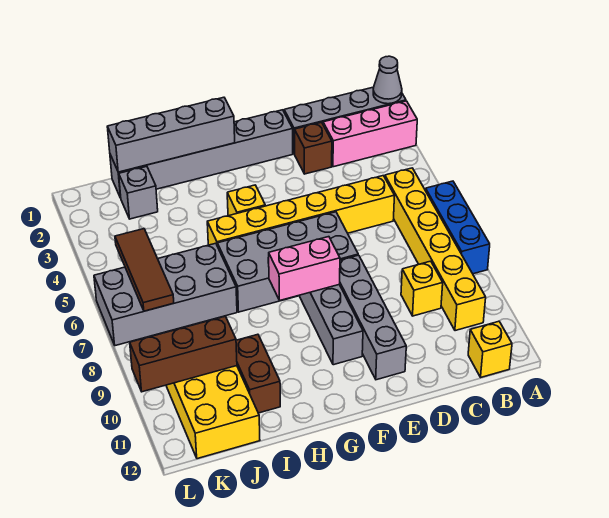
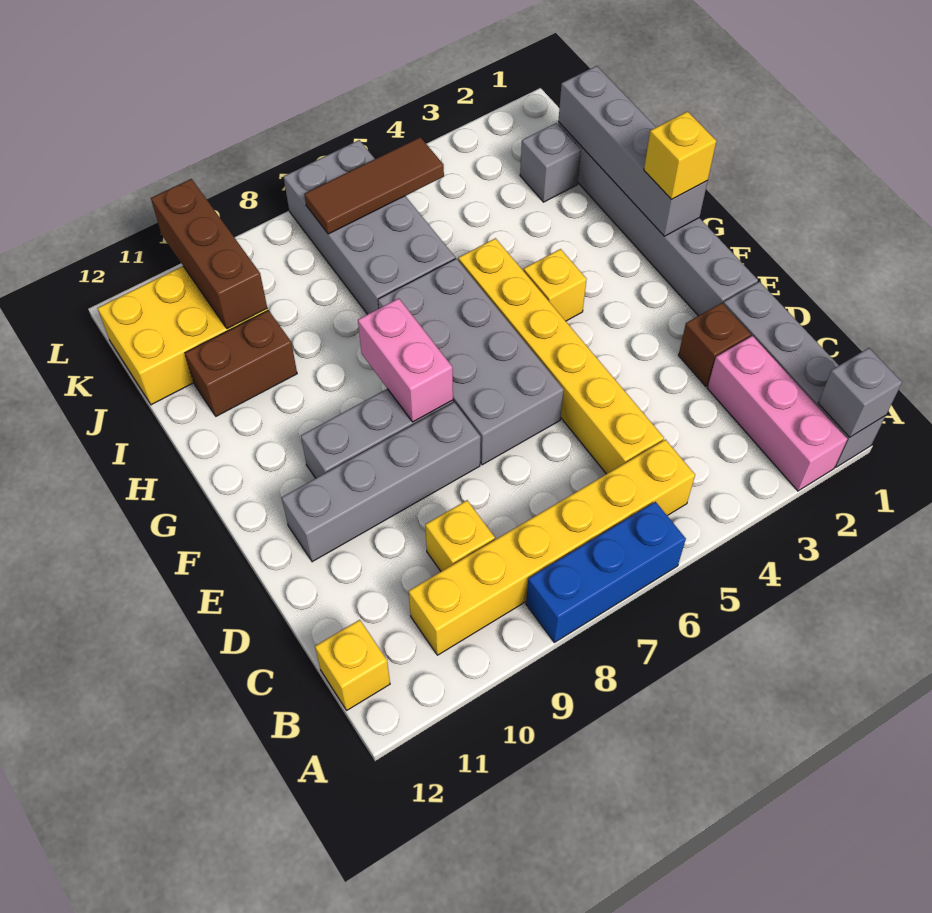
grey cone A1 level 2 -> grey brick A1 level 2
none -> yellow brick G1 level 3

